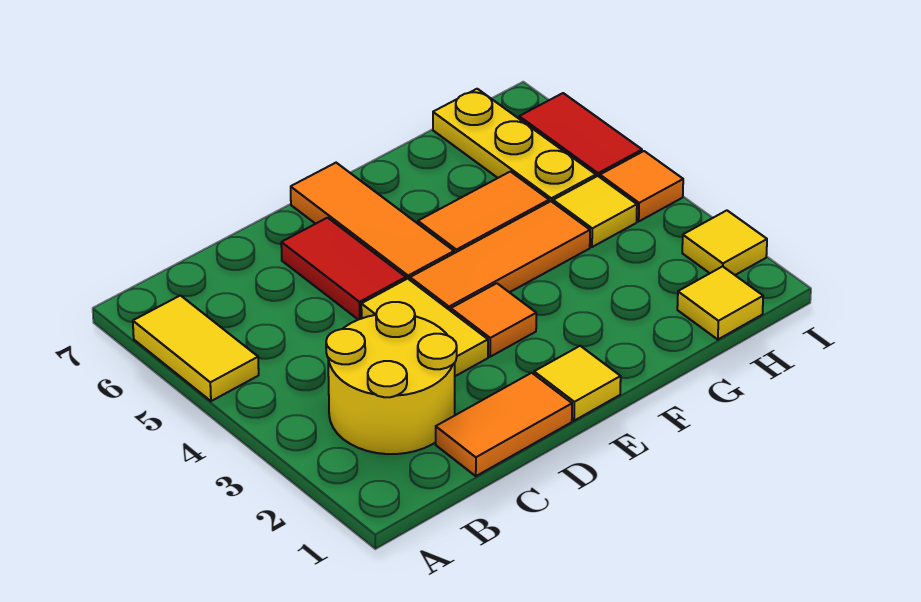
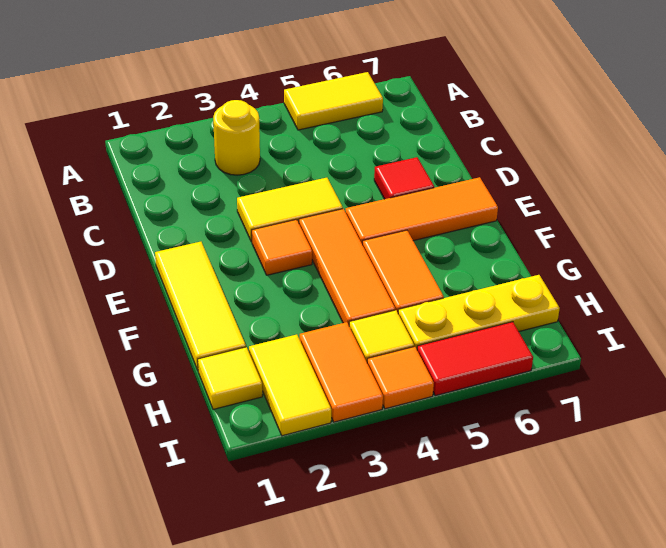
yellow round brick B2:C3 level 1 -> yellow round brick B3 level 1
orange tile C1:D1 level 1 -> orange tile H3:I3 level 1
red tile D5:D6 level 1 -> red tile D6 level 1
yellow tile E1 level 1 -> yellow tile E1:G1 level 1
yellow tile I2 level 1 -> yellow tile H2:I2 level 1

